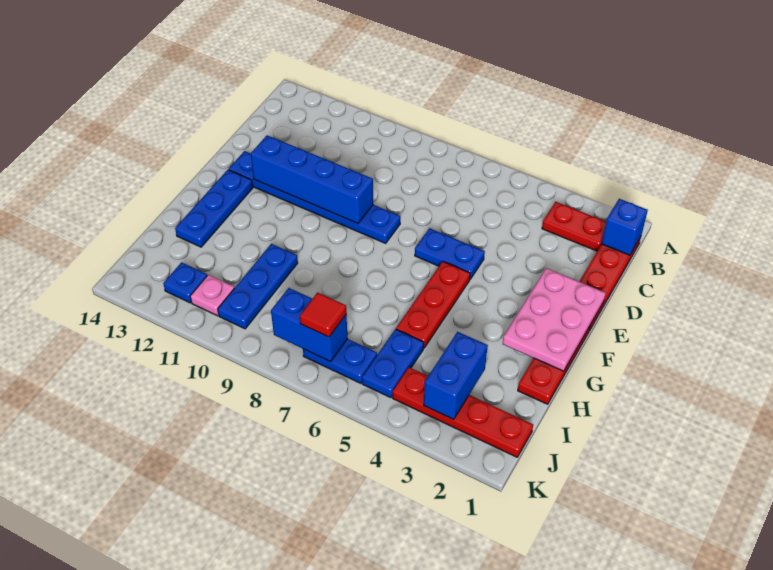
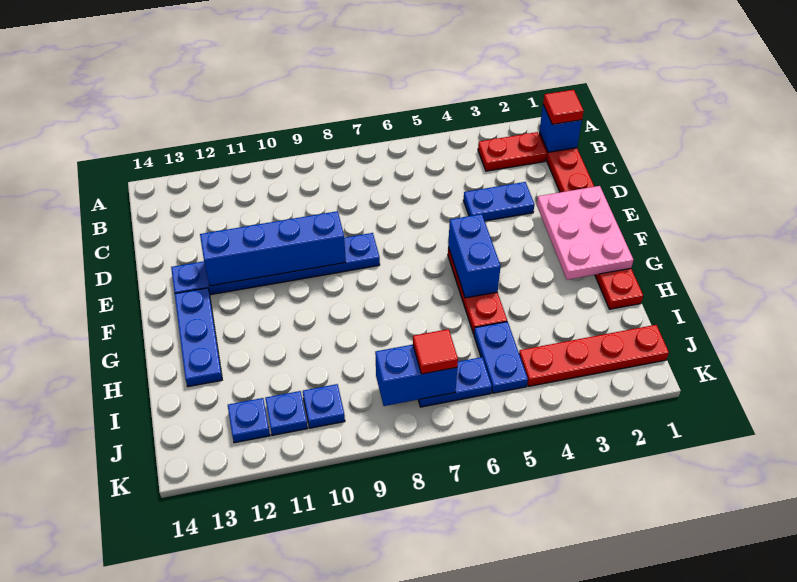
none -> red tile B1 level 3
blue plate E5:E6 level 1 -> blue plate D3:D4 level 1
blue plate H10:J10 level 1 -> blue plate J10 level 1
blue brick I3:J3 level 2 -> blue brick F5:G5 level 2
pink plate J11 level 1 -> blue plate J11 level 1

